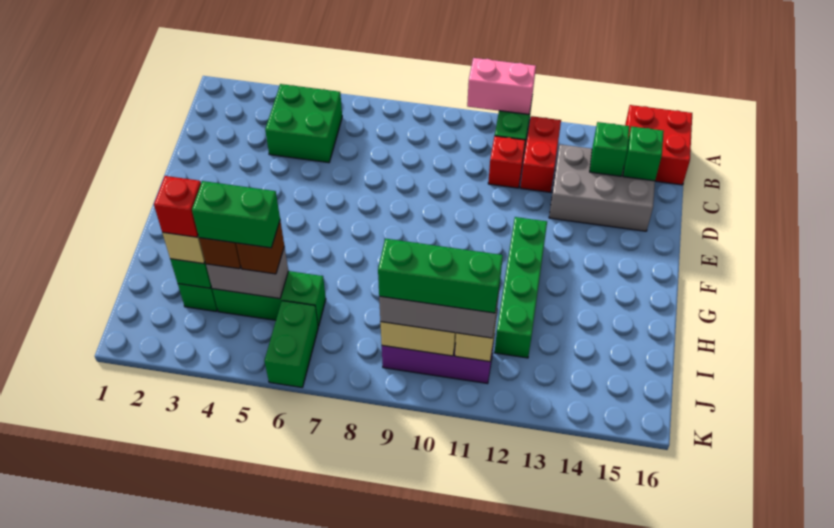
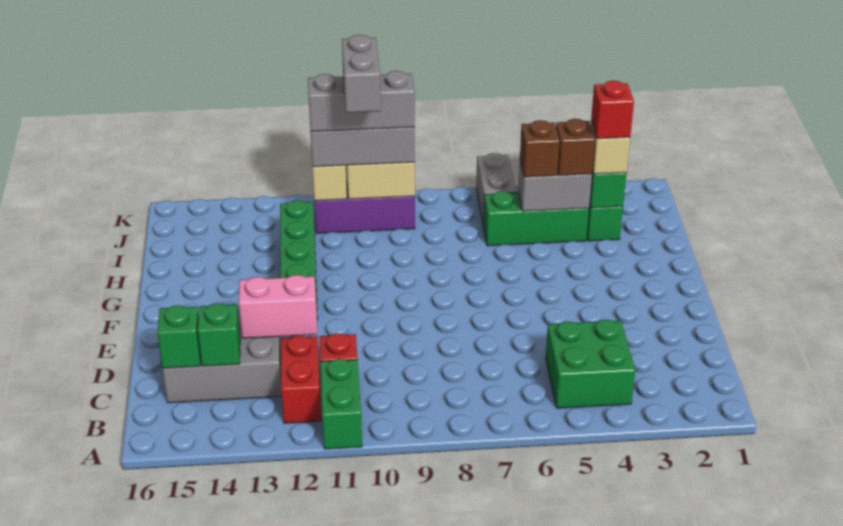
pink brick A10:A11 level 2 -> pink brick D12:D13 level 2
red brick A15:B16 level 1 -> none
green brick I4:I5 level 4 -> none
none -> grey brick I10:J10 level 5
green brick J6:K6 level 1 -> grey brick J6:K6 level 1
green brick J9:J11 level 4 -> grey brick J9:J11 level 4

